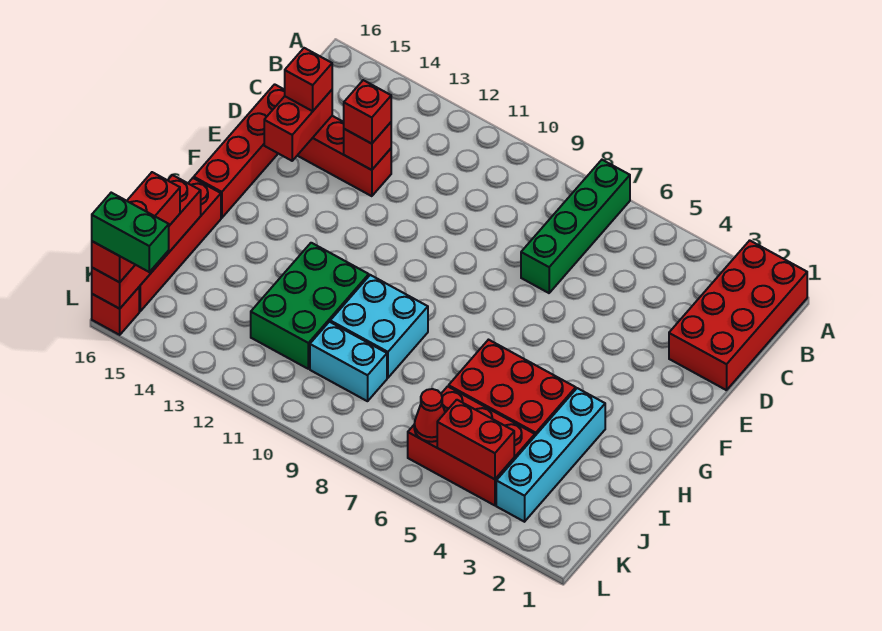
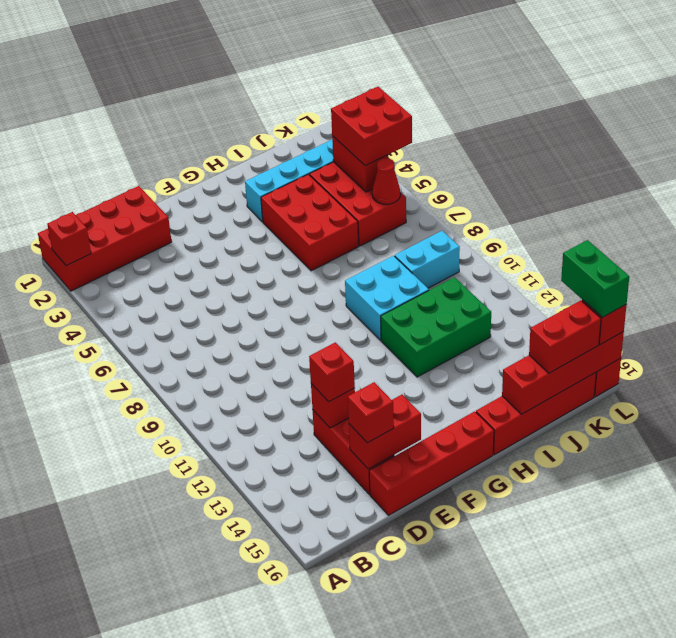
none -> red brick A2 level 2
green brick A7:D7 level 1 -> none
cyan brick J9:J10 level 1 -> cyan brick J9:K9 level 1
none -> red brick K4:L5 level 3

